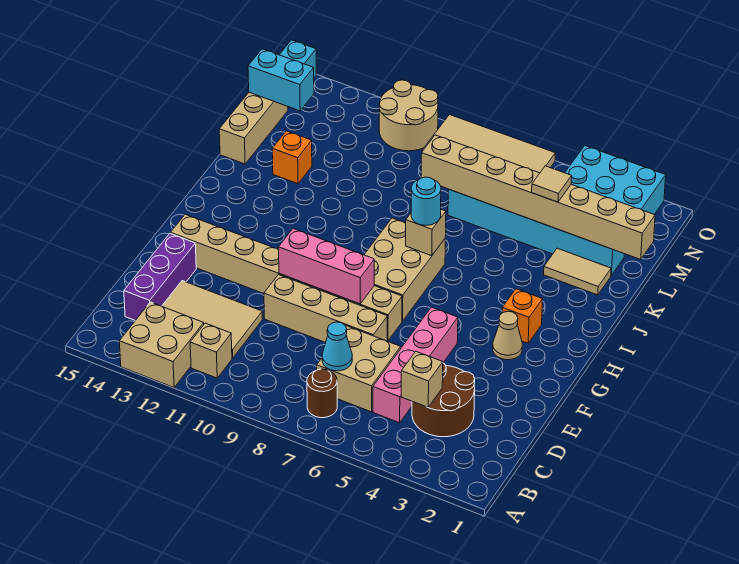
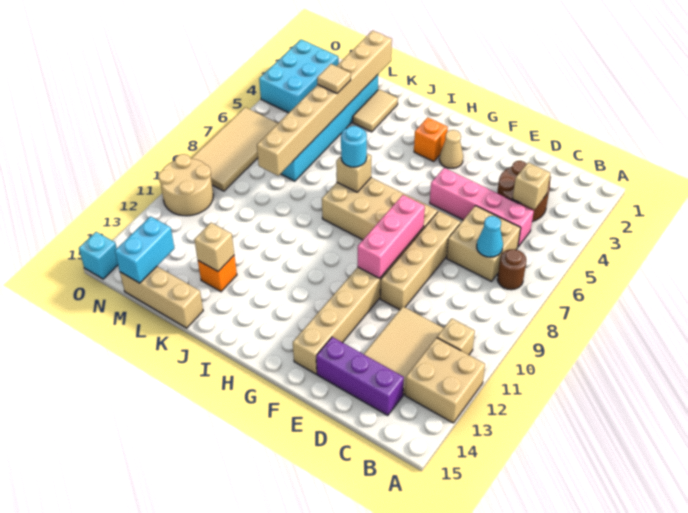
none -> tan brick K13 level 2

